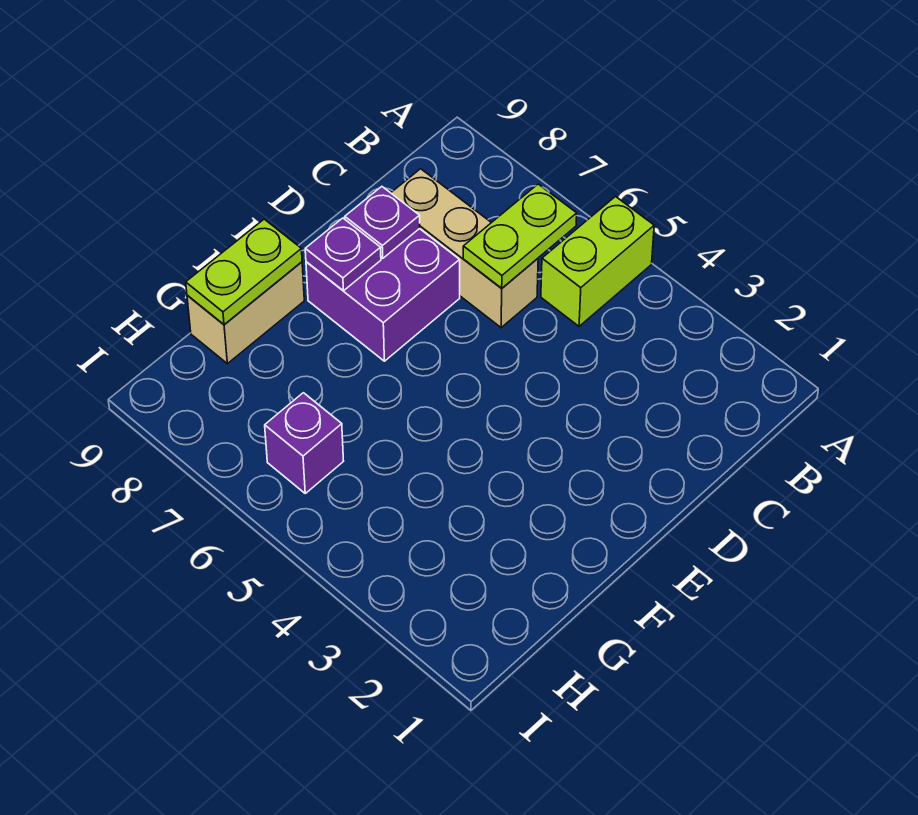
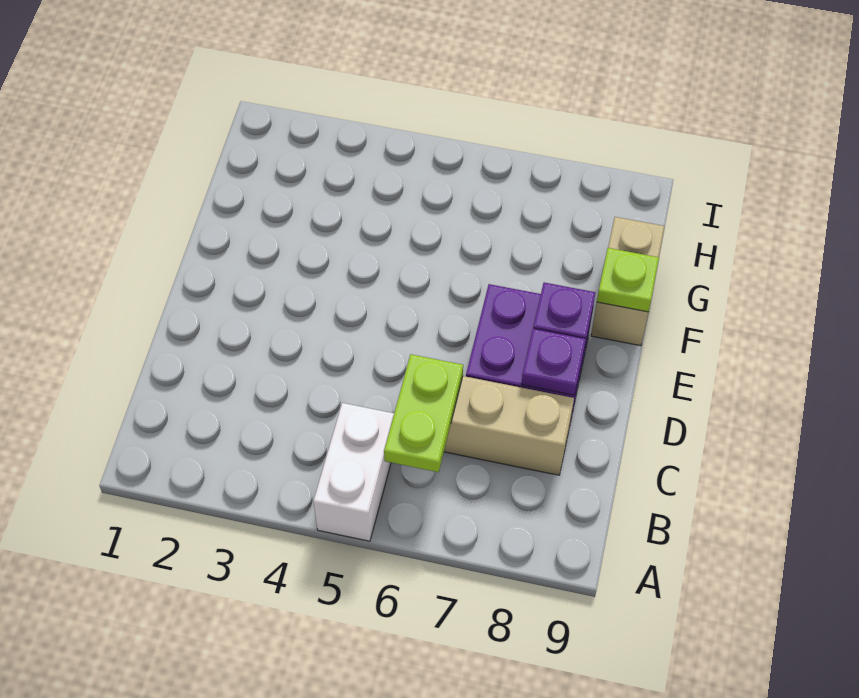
lime brick A5:B5 level 1 -> white brick A5:B5 level 1
lime plate F9:G9 level 2 -> lime plate F9 level 2
purple brick H6 level 1 -> none

